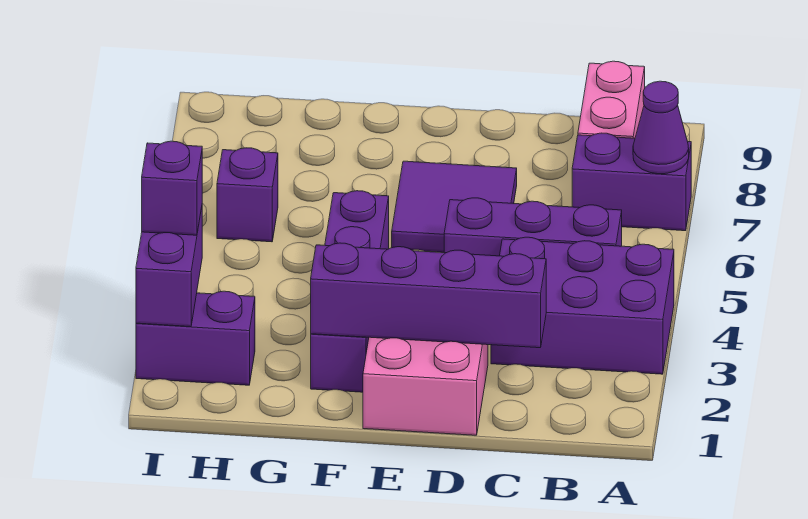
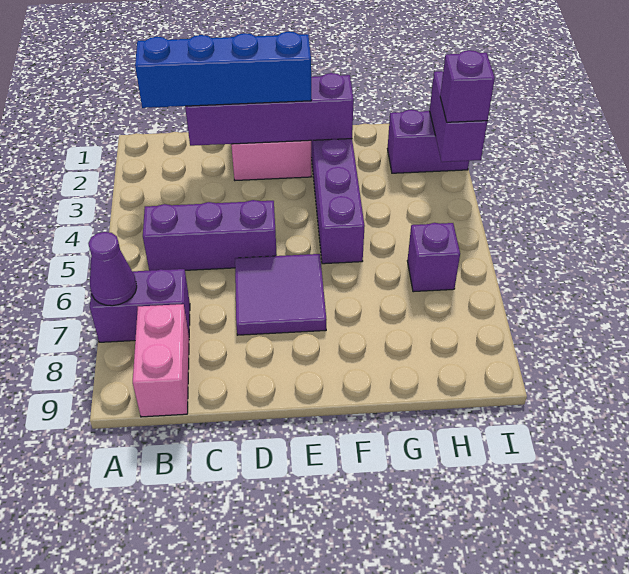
purple brick A3:C4 level 1 -> none
none -> blue brick B2:E2 level 3

